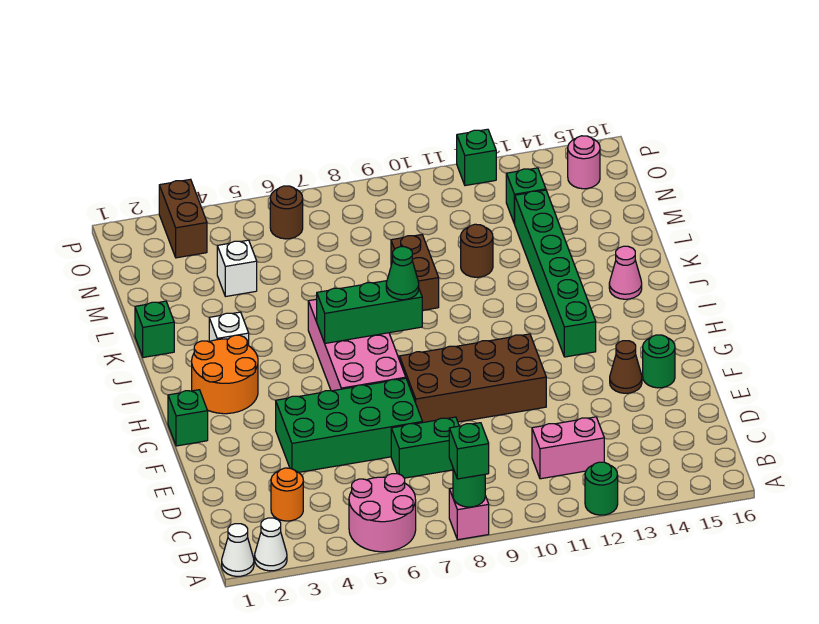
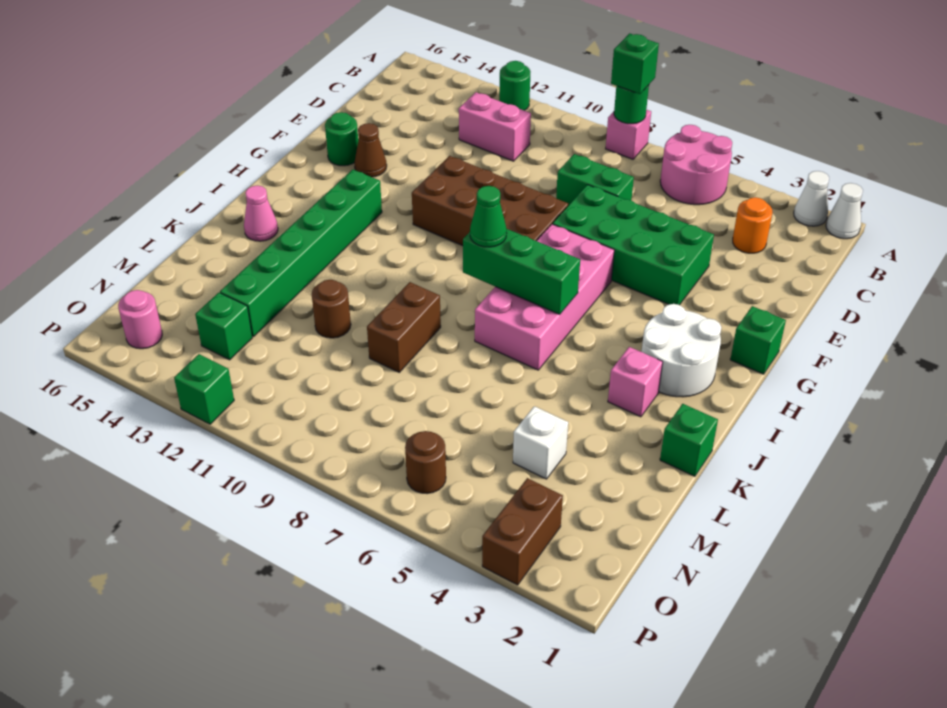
orange round brick H2:I3 level 1 -> white round brick H2:I3 level 1
white brick J3 level 1 -> pink brick J3 level 1

